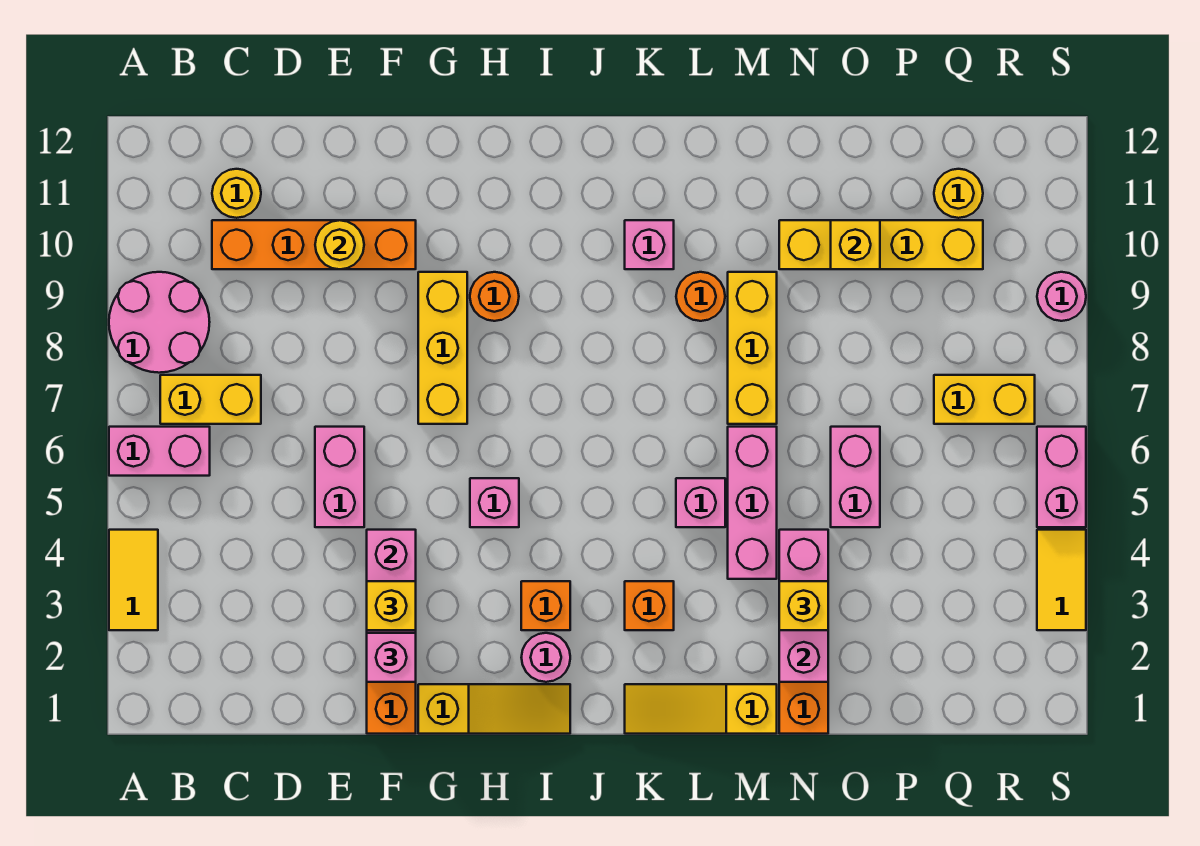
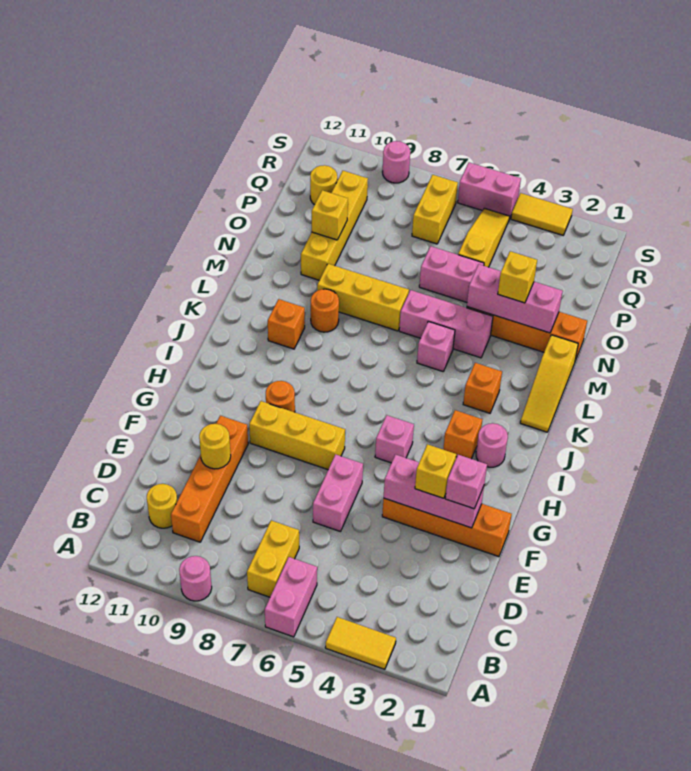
pink round brick A8:B9 level 1 -> pink round brick A9 level 1
pink brick E5:E6 level 1 -> pink brick E6:F6 level 1
yellow slope G1:I1 level 1 top G -> yellow slope P5:R5 level 1 top P
pink brick K10 level 1 -> orange brick K10 level 1

